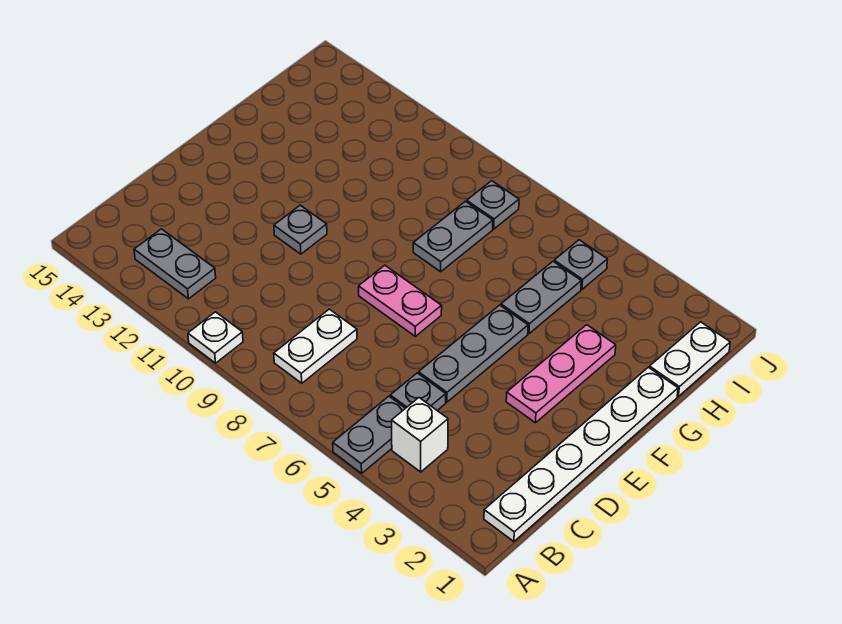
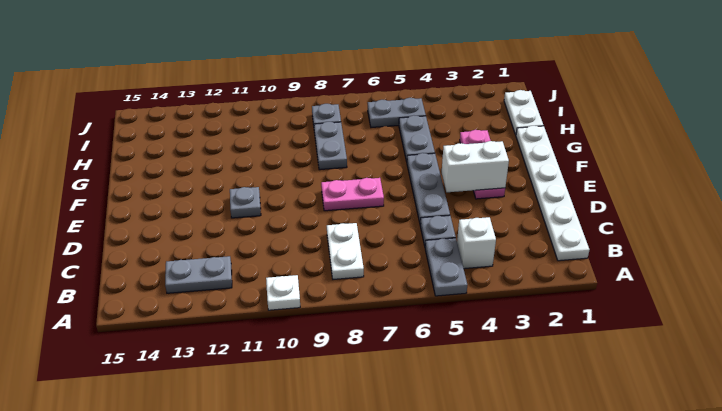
none -> white brick E3:E4 level 2
grey plate I5 level 1 -> grey plate I5:I6 level 1

